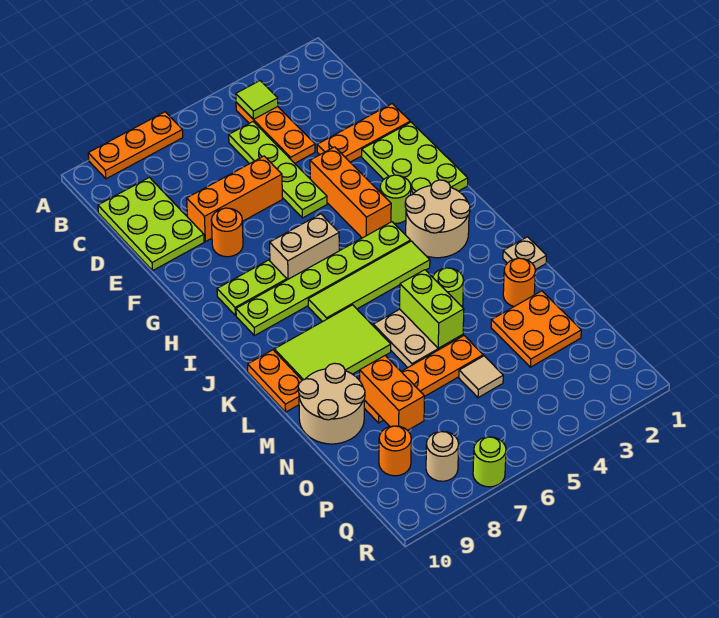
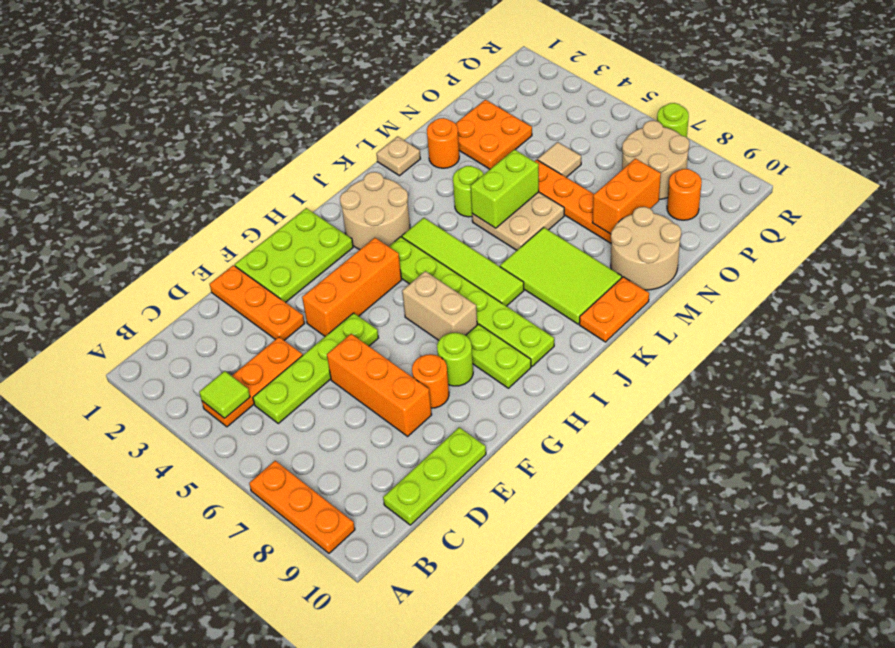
lime plate C9:E10 level 1 -> lime plate C10:E10 level 1
lime round brick H3 level 1 -> lime round brick G8 level 1
tan round brick Q8 level 1 -> tan round brick P7:Q8 level 1

